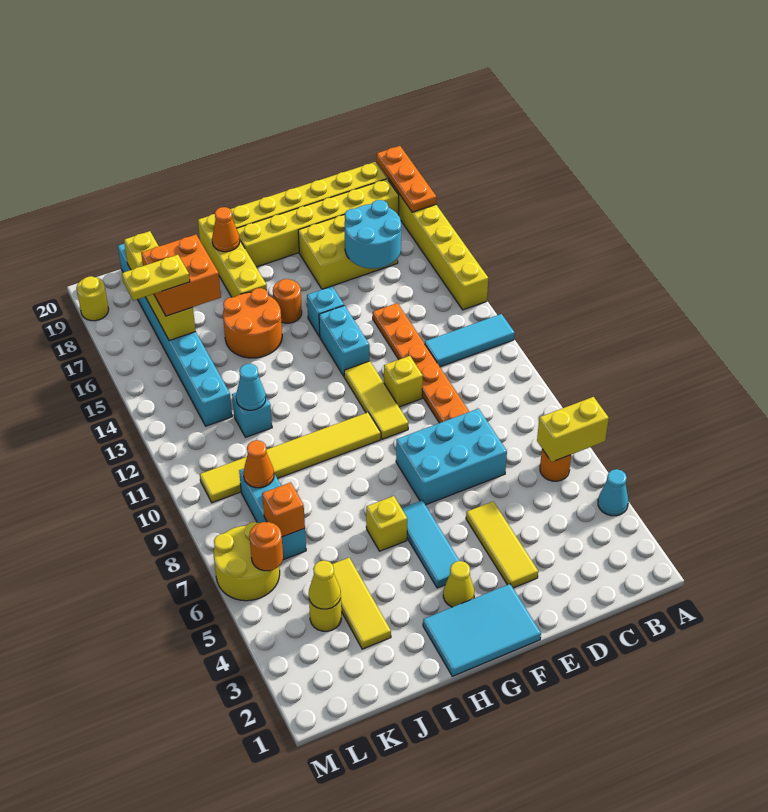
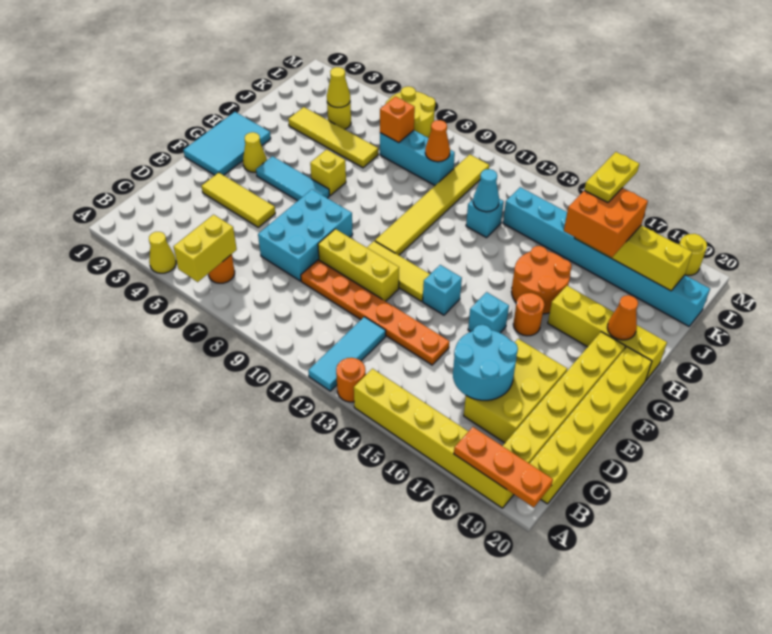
cyan cone A4 level 1 -> yellow cone A4 level 1
yellow brick E11 level 1 -> yellow brick E9:E11 level 1
cyan brick F13:F14 level 1 -> cyan brick F13 level 1
yellow tile J3:J5 level 1 -> yellow tile J3:J6 level 1
orange round brick L6 level 2 -> orange round brick A13 level 1

